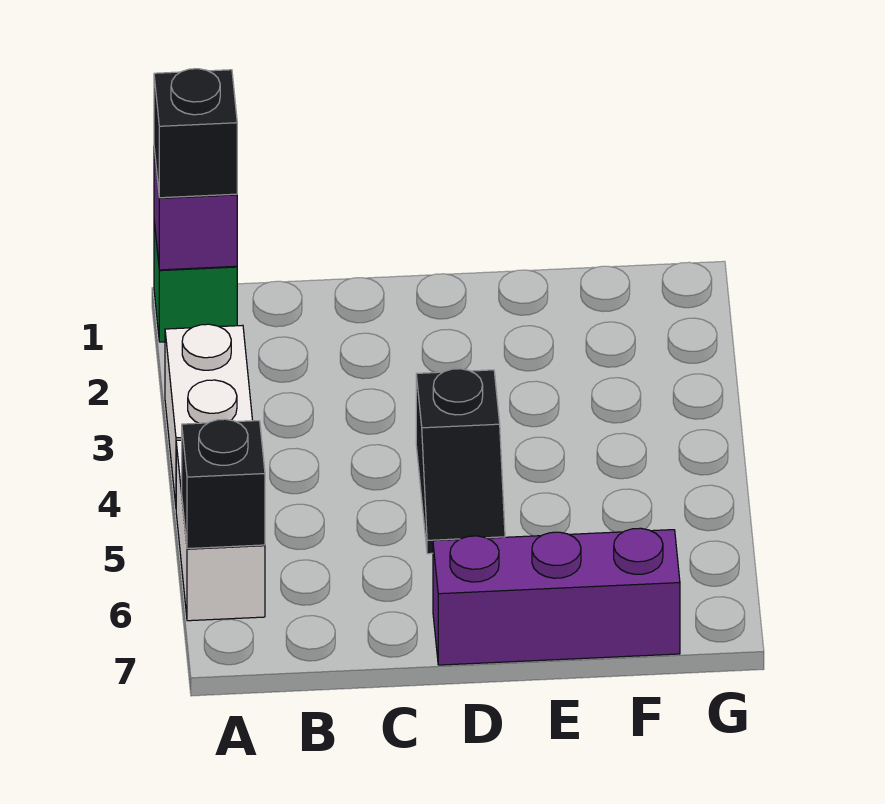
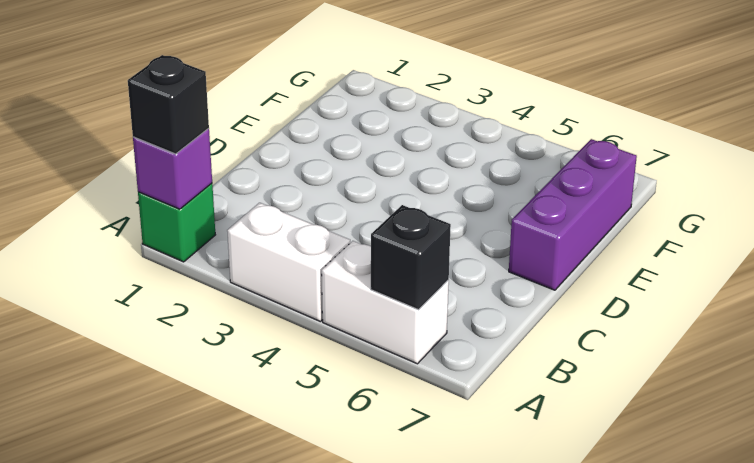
black slope D4:D5 level 1 top 4 -> none

